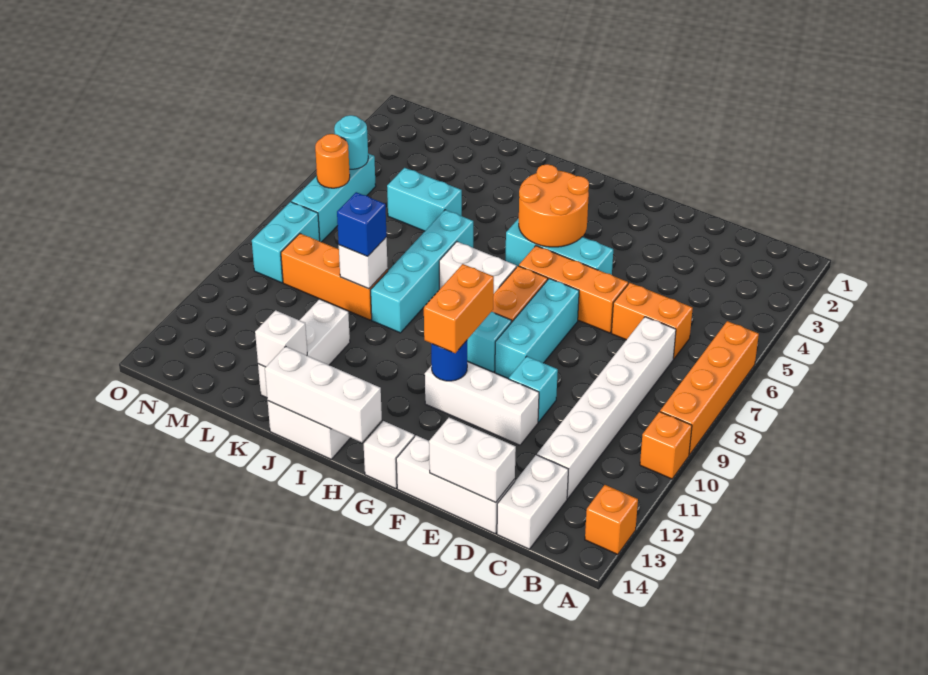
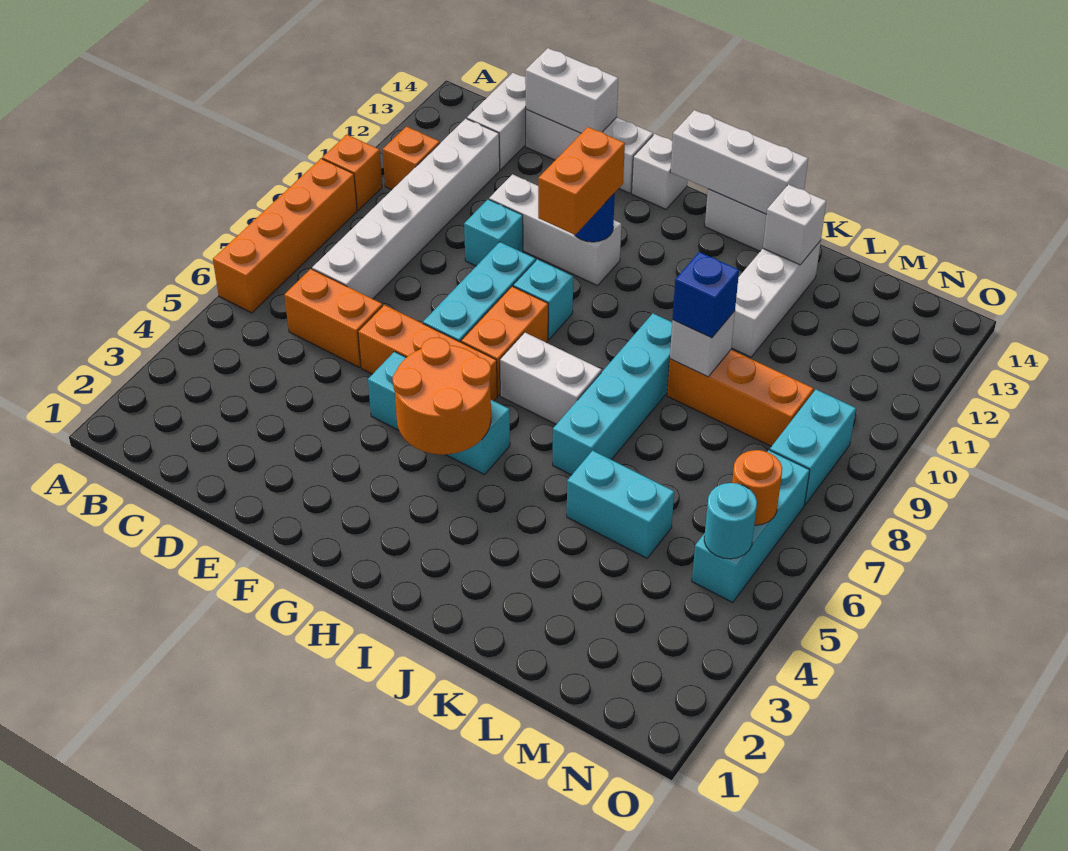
orange brick A13 level 1 -> orange brick B11 level 1

